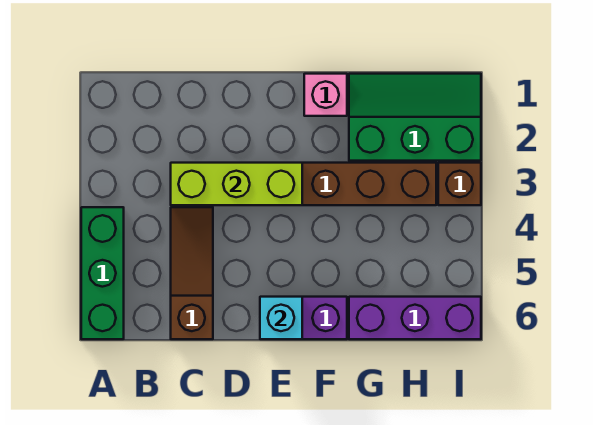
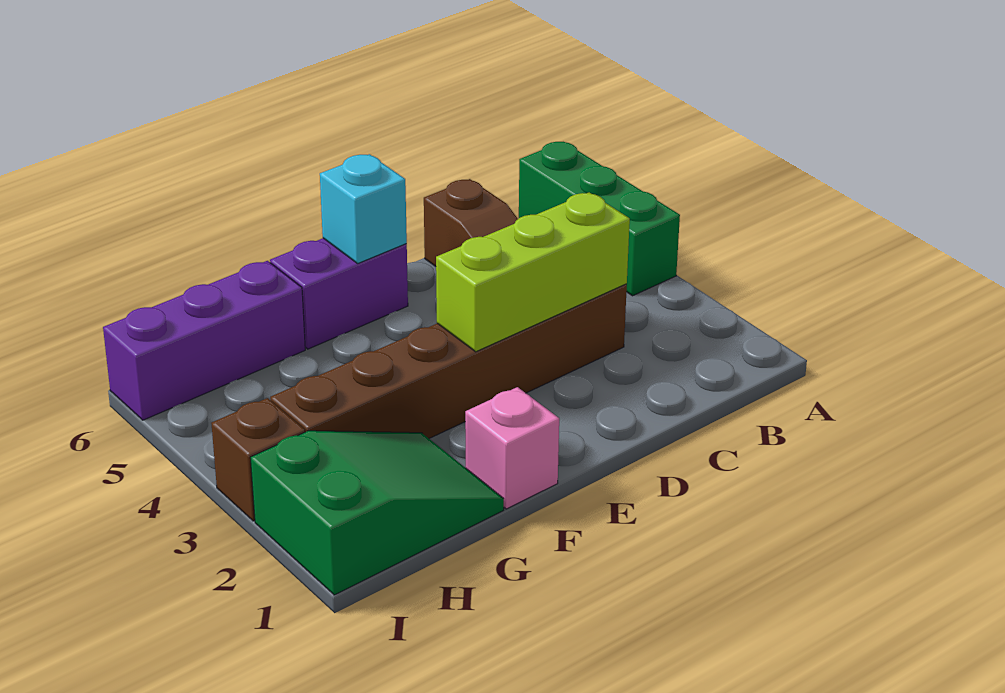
green slope G1:I2 level 1 top 2 -> green slope G1:I2 level 1 top I

